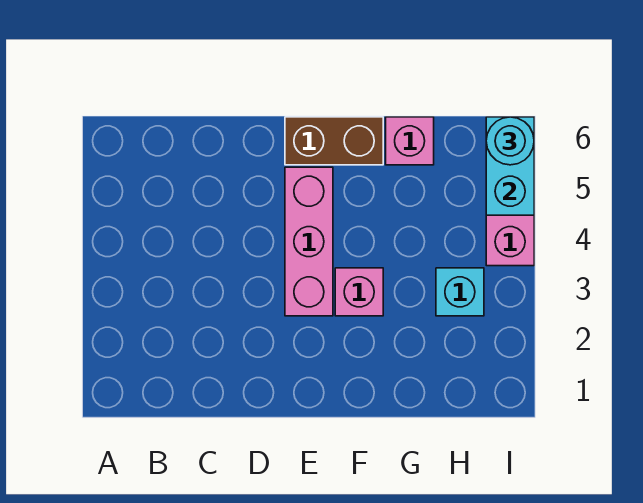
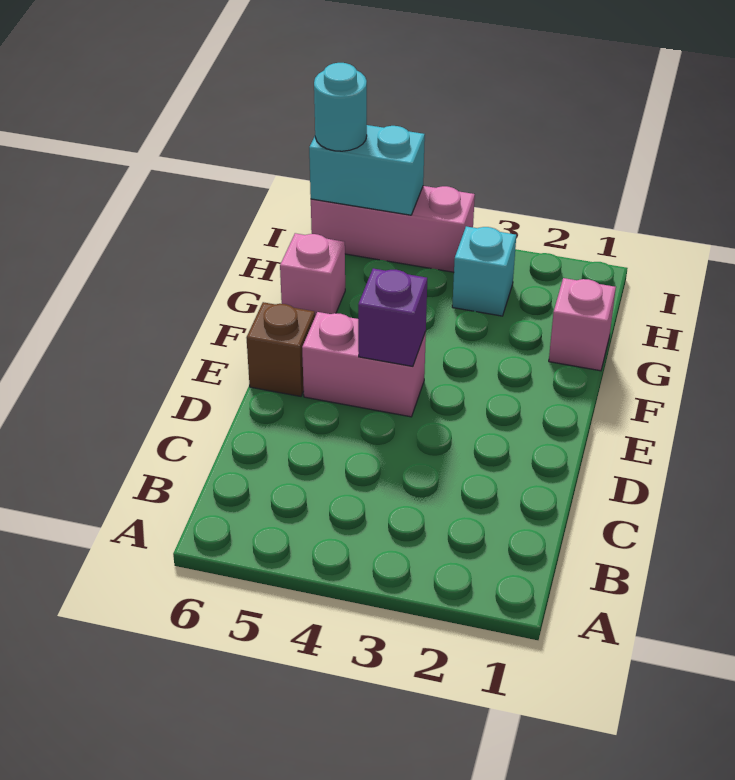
pink brick E3:E5 level 1 -> pink brick E4:E5 level 1
none -> purple brick E4 level 2
brown brick E6:F6 level 1 -> brown brick E6 level 1
pink brick F3 level 1 -> pink brick G1 level 1

